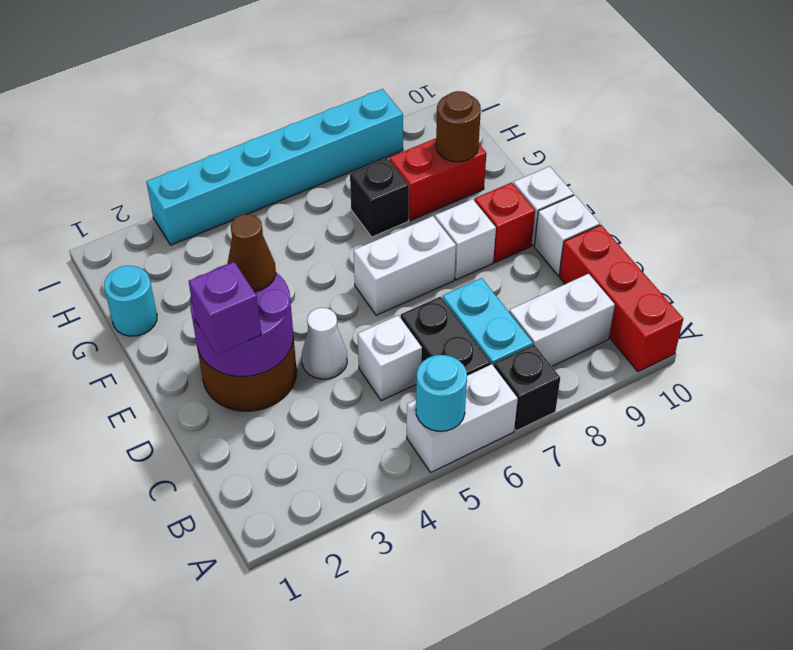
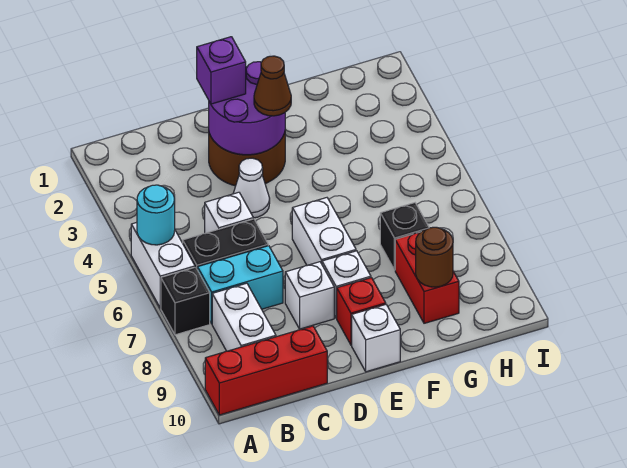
white brick D10 level 1 -> white brick D8 level 1
cyan round brick G1 level 1 -> none
cyan brick I3:I8 level 1 -> none

